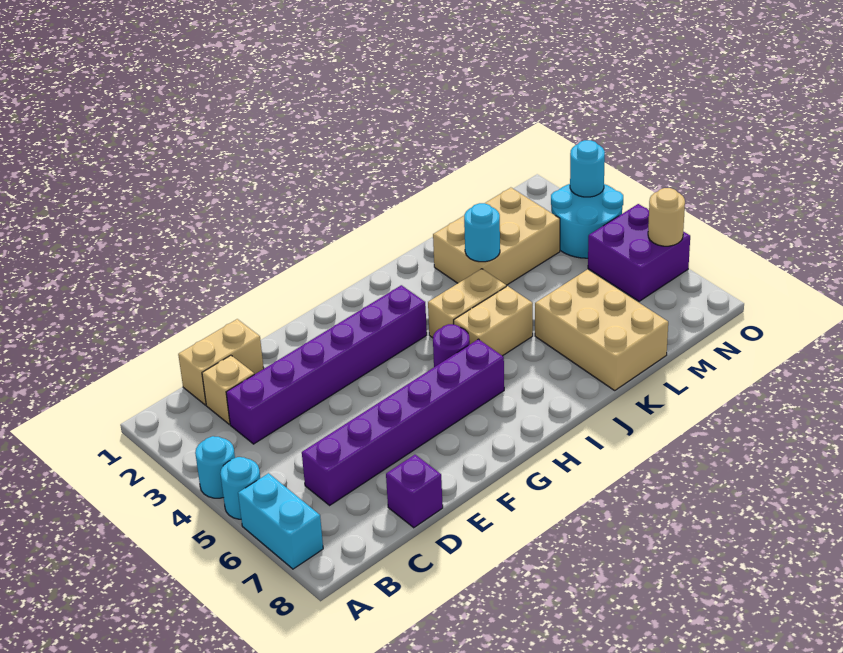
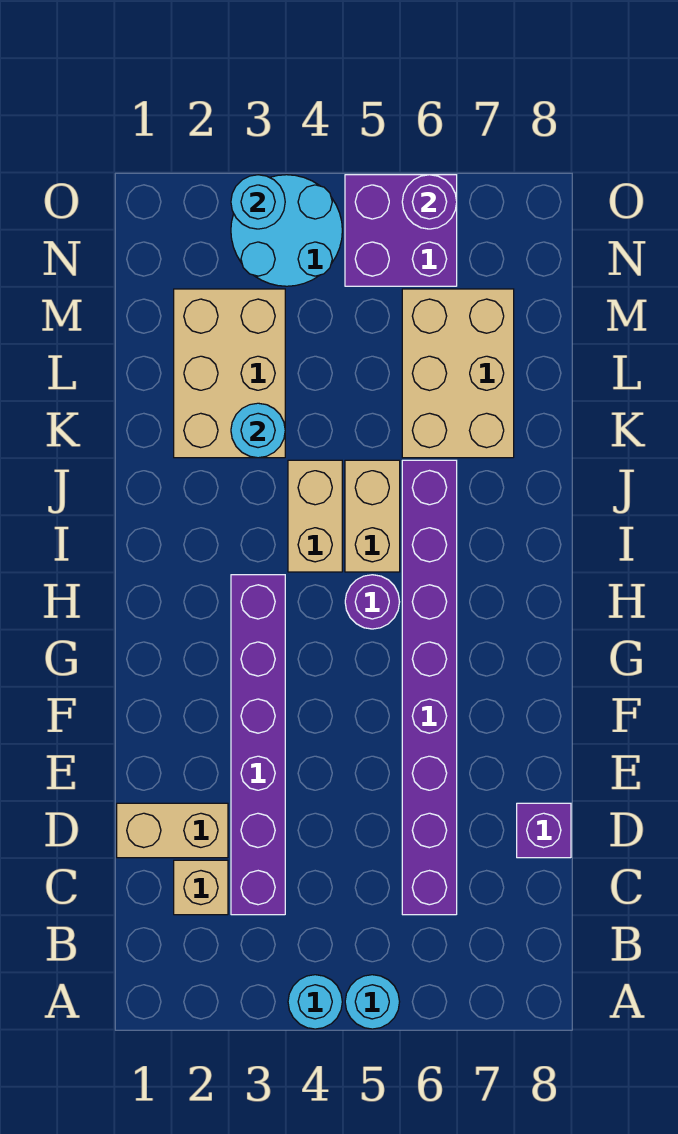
cyan brick A6:A7 level 1 -> none
tan brick C1:D1 level 1 -> tan brick D1:D2 level 1
purple brick C6:H6 level 1 -> purple brick C6:J6 level 1
tan brick K6:L8 level 1 -> tan brick K6:M7 level 1
tan round brick O6 level 2 -> purple round brick O6 level 2

